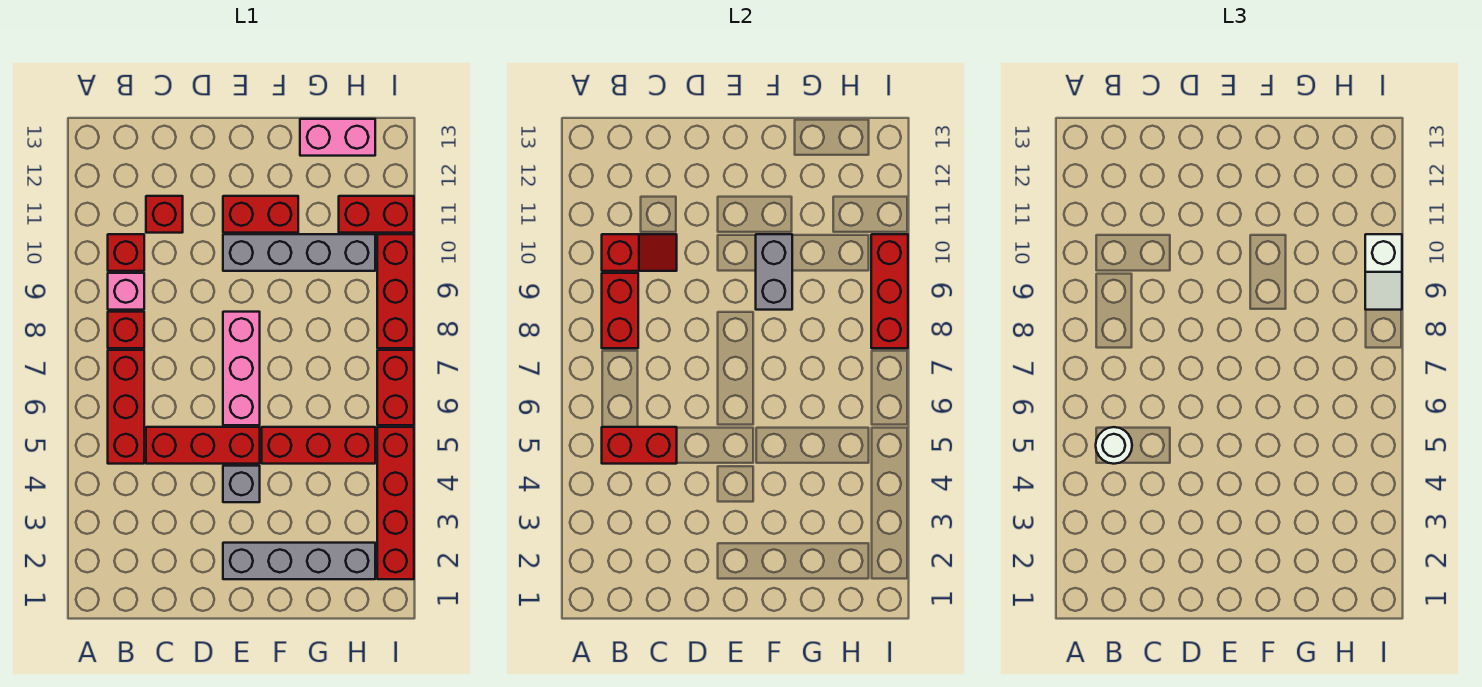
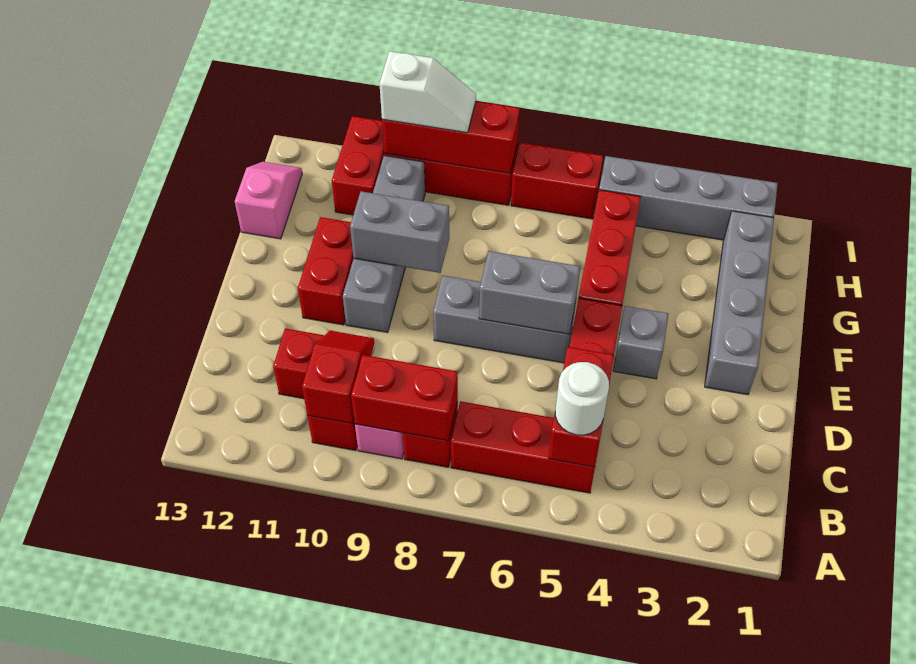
pink brick E6:E8 level 1 -> grey brick E6:E8 level 1
none -> grey brick E6:E7 level 2
pink brick G13:H13 level 1 -> pink slope G13:H13 level 1 top G
red brick I2:I5 level 1 -> grey brick I2:I5 level 1

